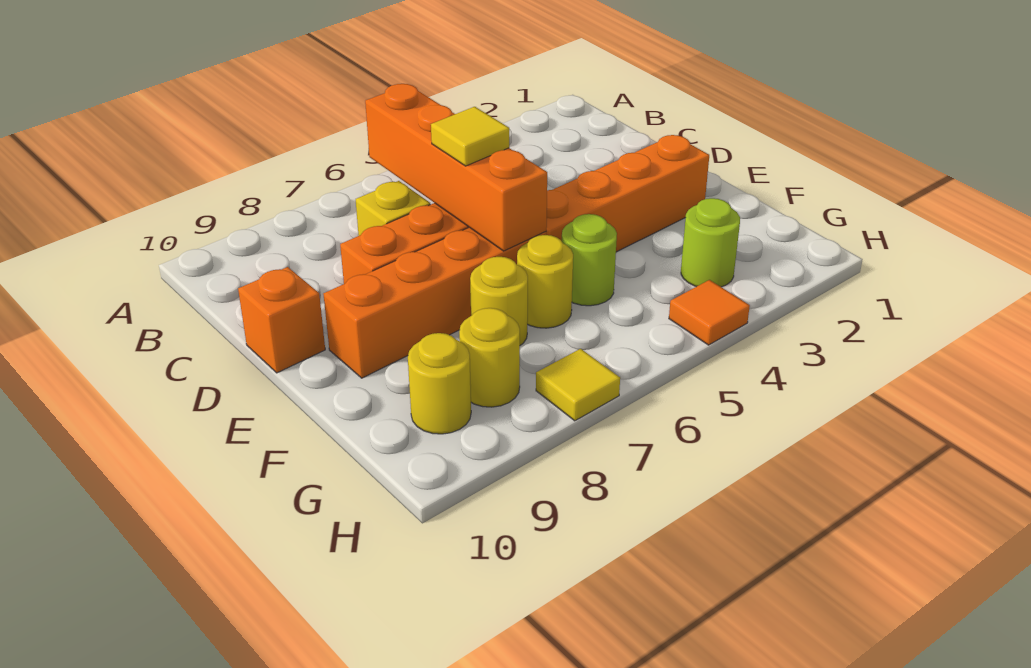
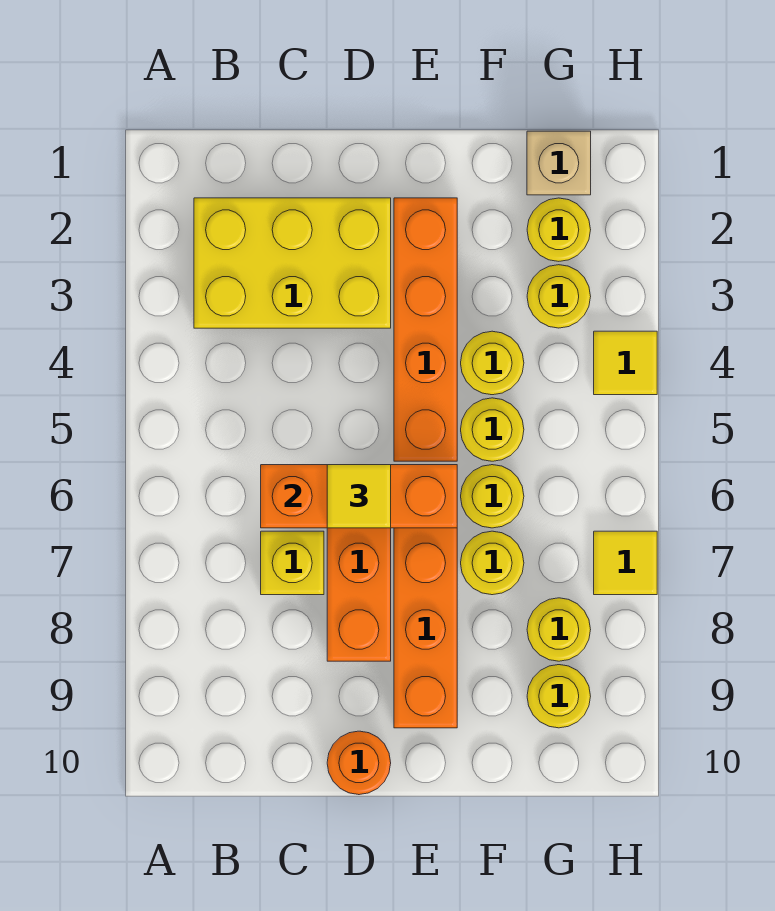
none -> yellow brick B2:D3 level 1
orange brick B6:E6 level 2 -> orange brick C6:E6 level 2
orange brick D10 level 1 -> orange round brick D10 level 1
none -> yellow round brick F4 level 1
lime round brick F5 level 1 -> yellow round brick F5 level 1
none -> tan brick G1 level 1
none -> yellow round brick G2 level 1
lime round brick G3 level 1 -> yellow round brick G3 level 1
orange tile H4 level 1 -> yellow tile H4 level 1

